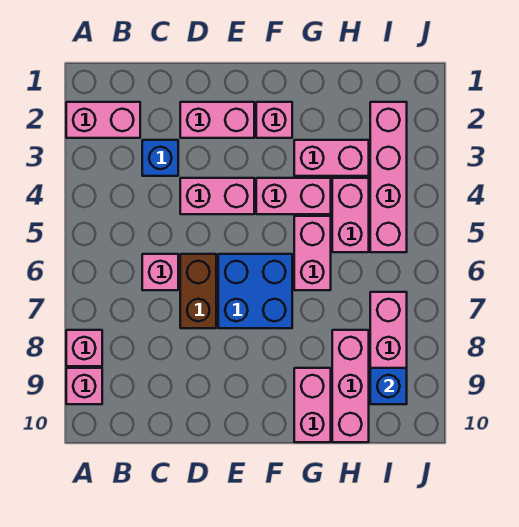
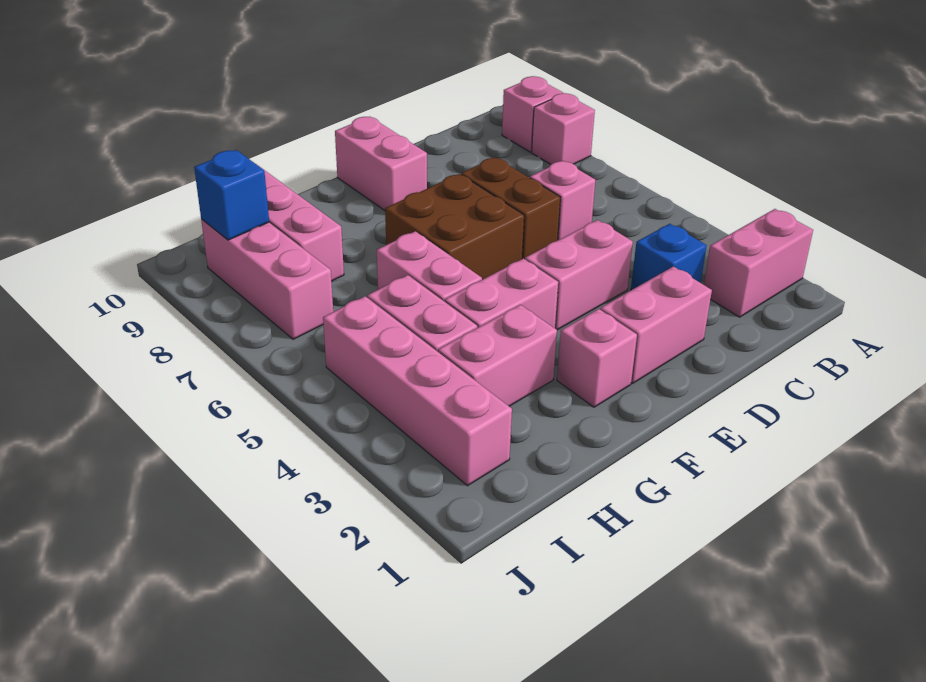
blue brick E6:F7 level 1 -> brown brick E6:F7 level 1
pink brick G9:G10 level 1 -> pink brick E9:E10 level 1

